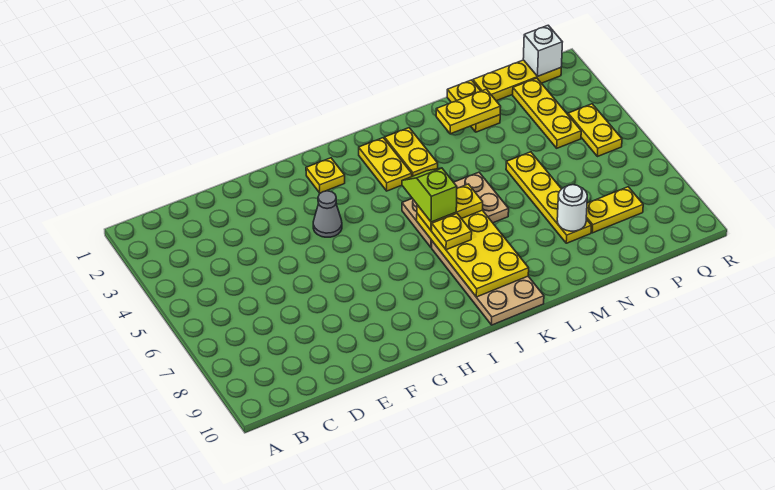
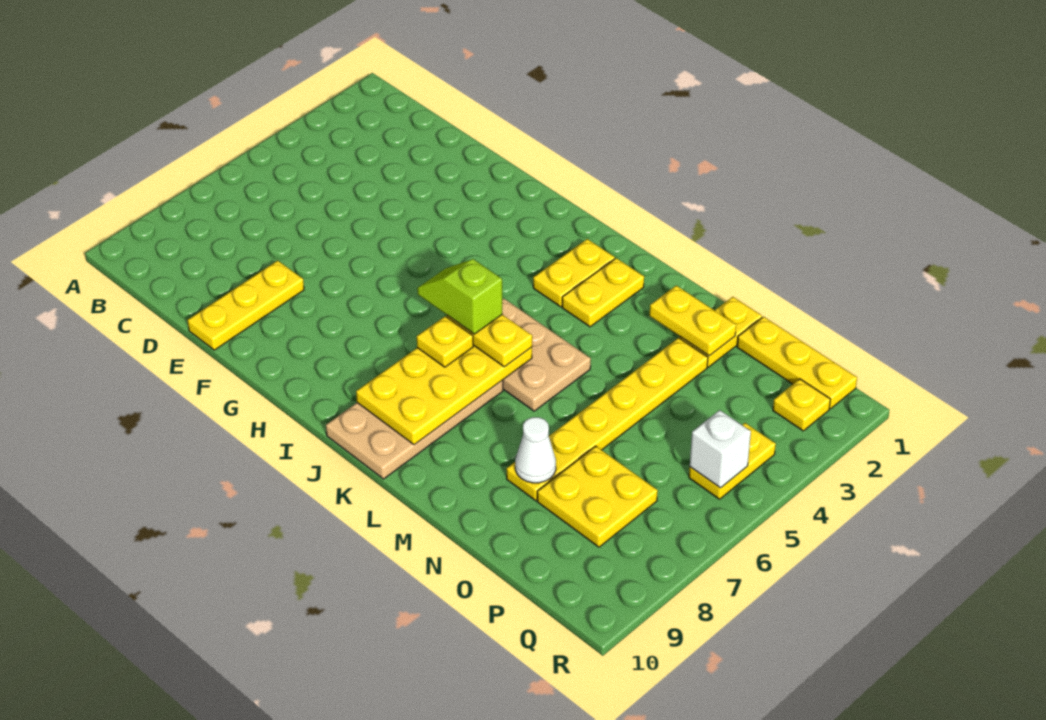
grey cone G4 level 1 -> none
yellow plate H2 level 1 -> yellow plate Q2 level 1
lime slope J5:J6 level 4 top 6 -> lime slope I6:J6 level 4 top J
yellow plate N5:N8 level 1 -> yellow plate N3:N8 level 1
white round brick N8 level 2 -> white cone N8 level 2
yellow plate O8:P8 level 1 -> yellow plate O7:P8 level 1
yellow plate P2:P4 level 1 -> yellow plate E8:E10 level 1
white brick Q1 level 2 -> white brick Q5 level 2

